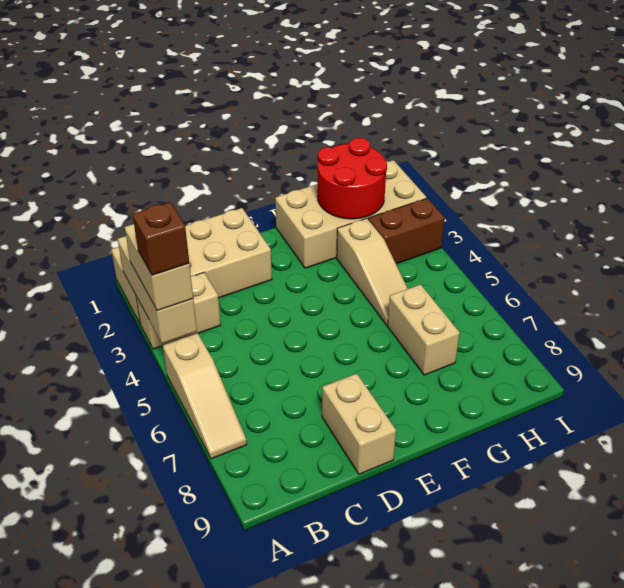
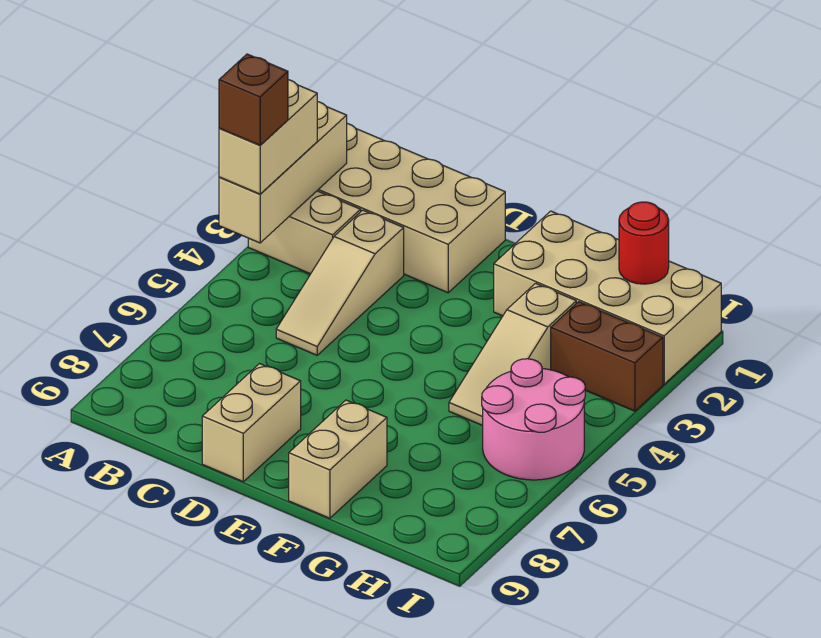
tan slope A5:A7 level 1 top 5 -> tan slope C3:C5 level 1 top 3
red round brick G1:H2 level 2 -> red round brick H1 level 2
tan brick G6:G7 level 1 -> tan brick F8:F9 level 1
none -> pink round brick H5:I6 level 1

